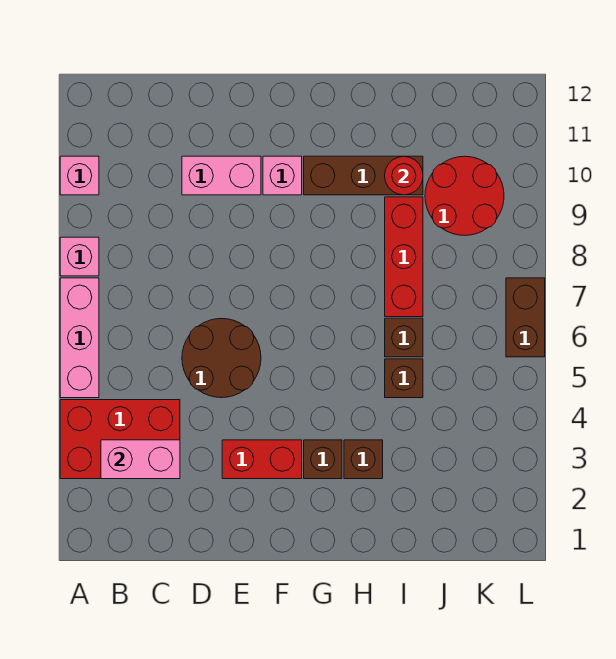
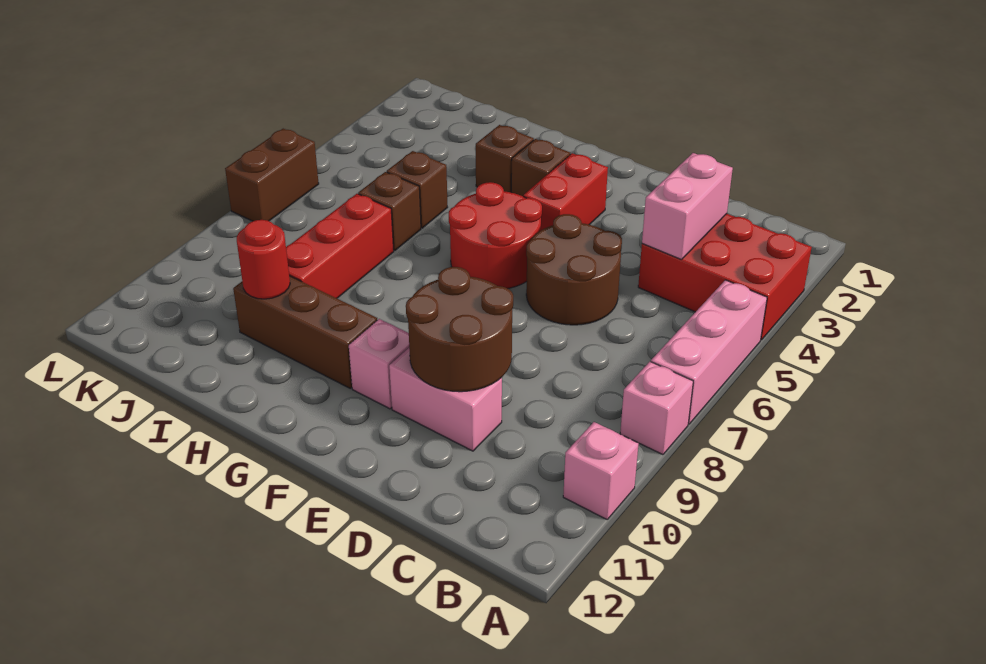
pink brick B3:C3 level 2 -> pink brick C3:C4 level 2
none -> brown round brick D9:E10 level 2
red brick E3:F3 level 1 -> red brick F3:F4 level 1
red round brick J9:K10 level 1 -> red round brick F5:G6 level 1

